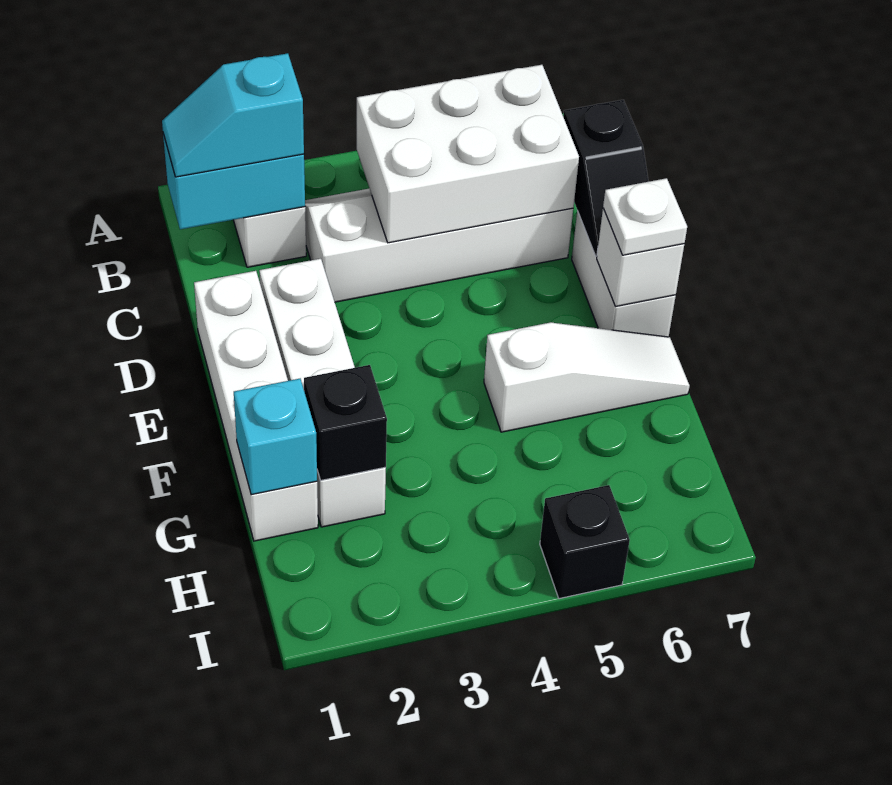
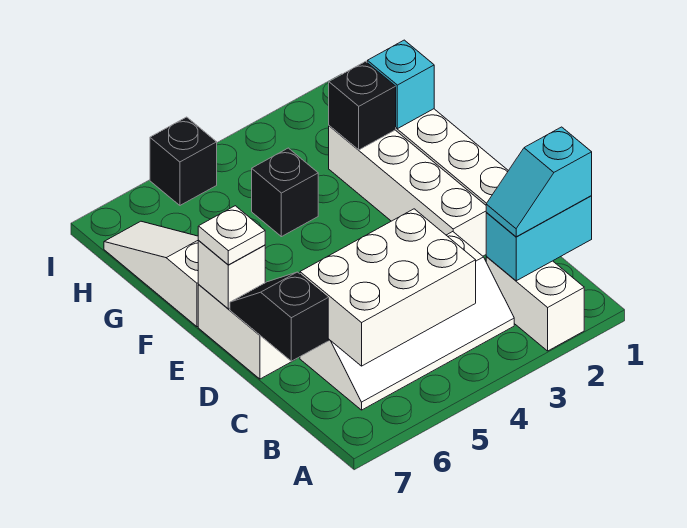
cyan slope B1:B2 level 3 top 2 -> cyan slope B1:B2 level 3 top 1
white slope F5:F7 level 1 top 5 -> white slope F7:H7 level 1 top F
none -> black brick G4 level 1

